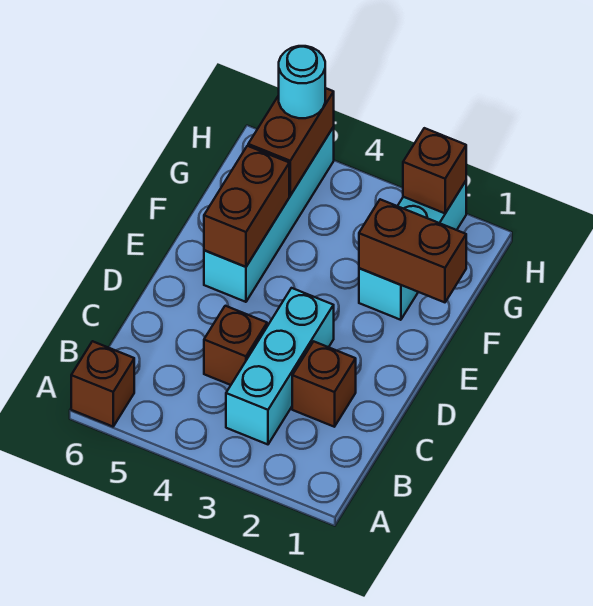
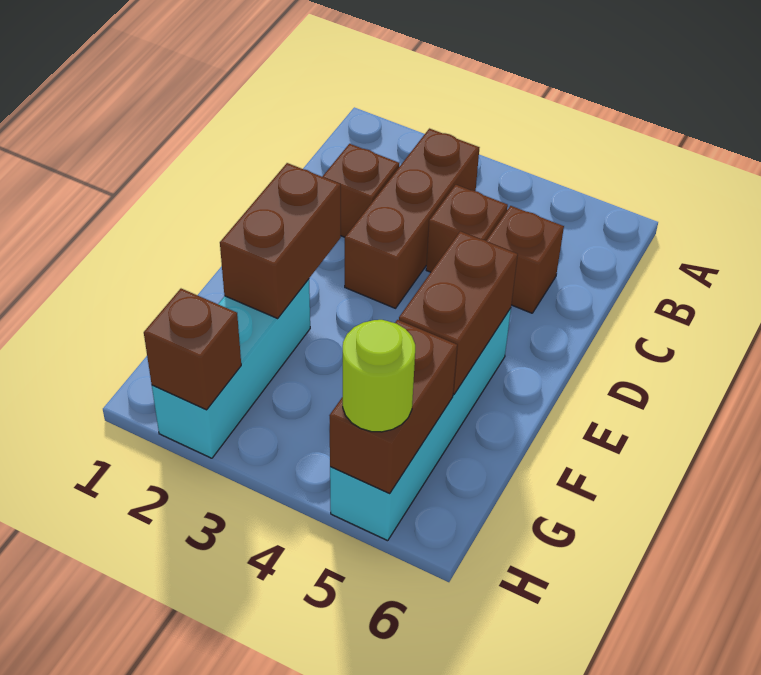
brown brick A6 level 1 -> brown brick C5 level 1
cyan brick B3:D3 level 1 -> brown brick B3:D3 level 1
brown brick F1:F2 level 2 -> brown brick E2:F2 level 2
cyan round brick H5 level 3 -> lime round brick H5 level 3

